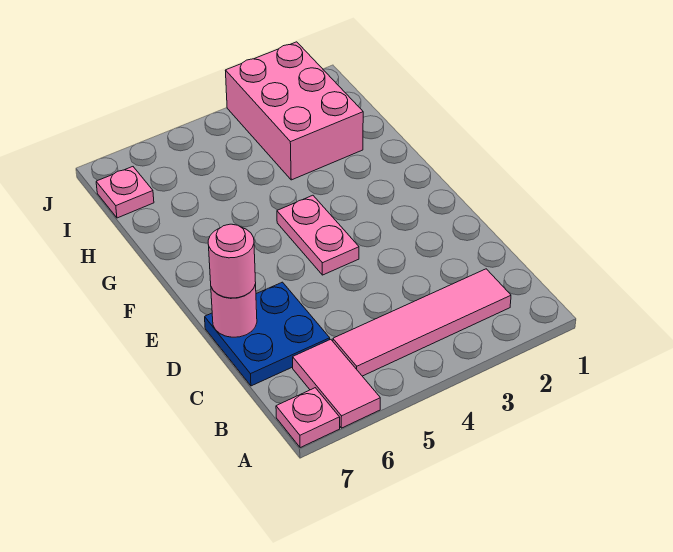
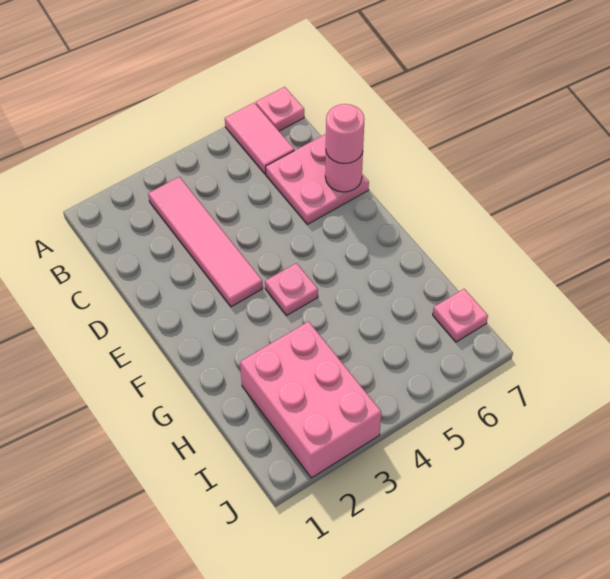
pink tile B2:B5 level 1 -> pink tile B3:E3 level 1
blue plate C6:D7 level 1 -> pink plate C6:D7 level 1
pink plate E4:F4 level 1 -> pink plate F4 level 1

